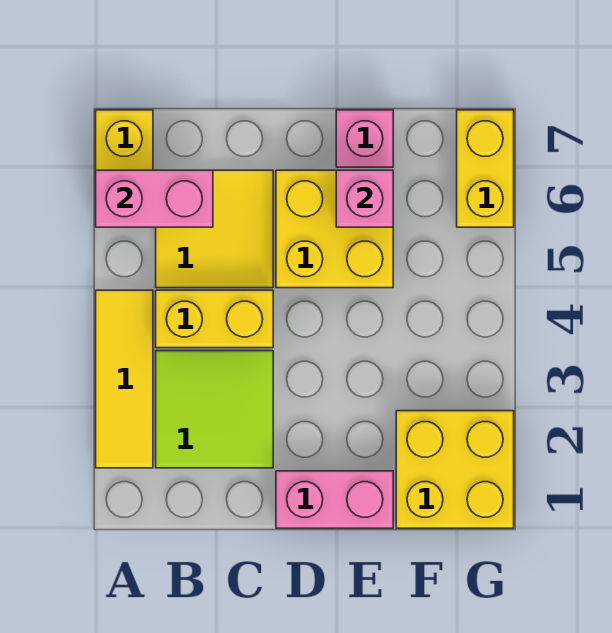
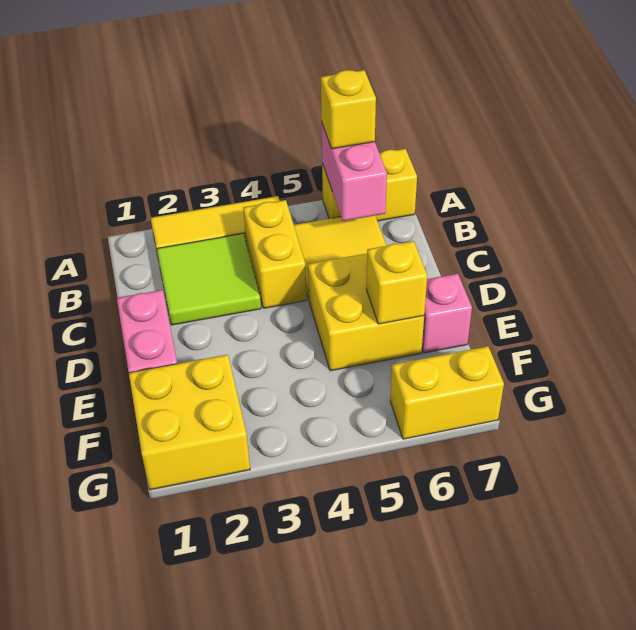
none -> yellow brick A6 level 3
pink brick E6 level 2 -> yellow brick E6 level 2

